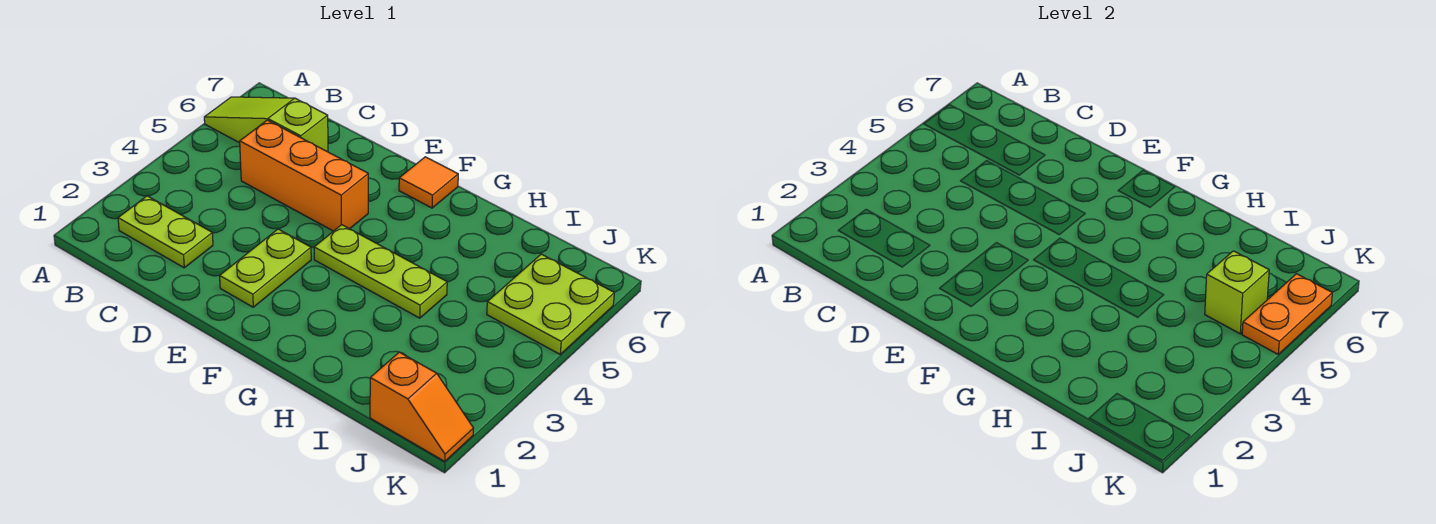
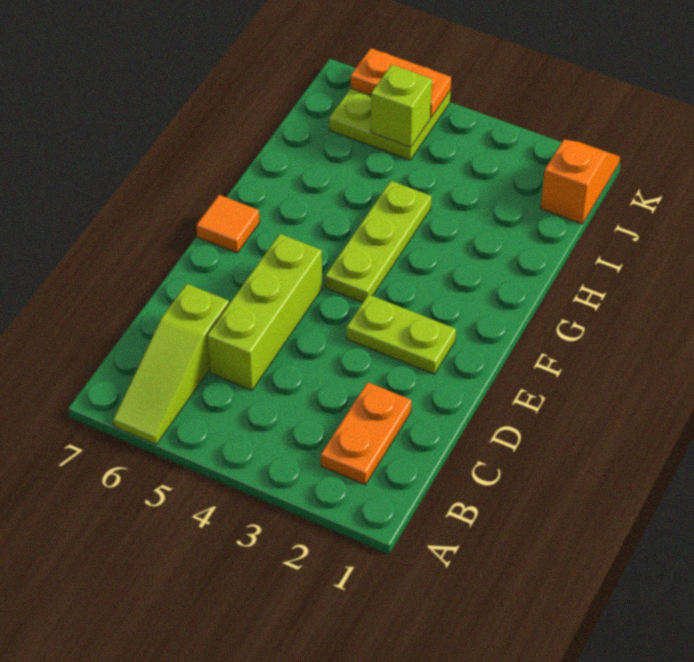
lime plate B2:C2 level 1 -> orange plate B2:C2 level 1
orange brick C5:E5 level 1 -> lime brick C5:E5 level 1

